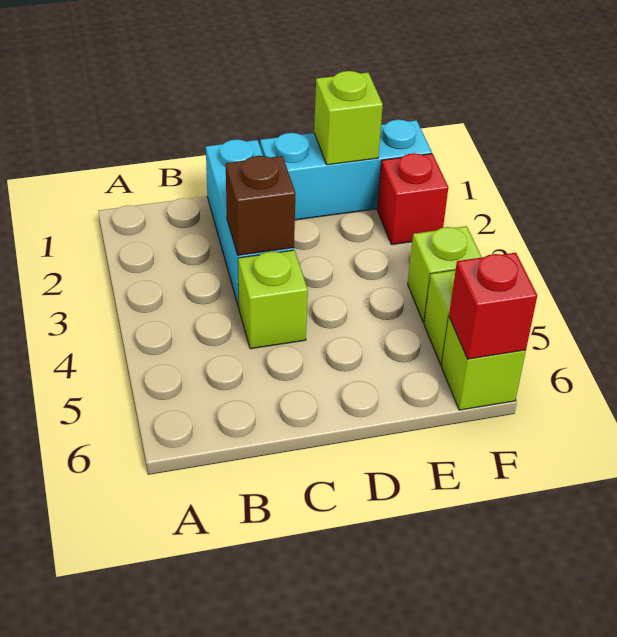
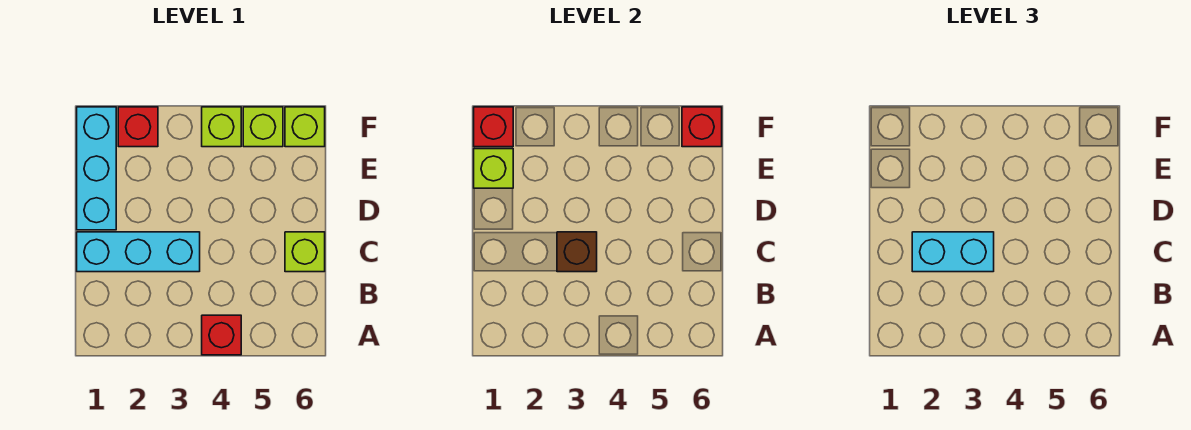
none -> red brick A4 level 1
none -> cyan brick C2:C3 level 3
lime brick C4 level 1 -> lime brick C6 level 1
none -> red brick F1 level 2

